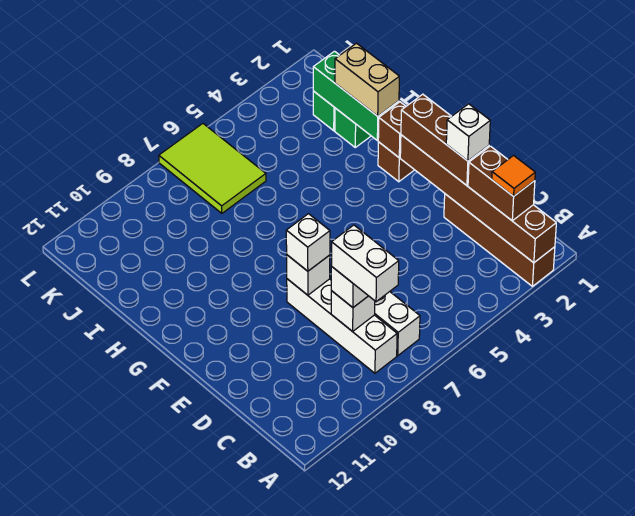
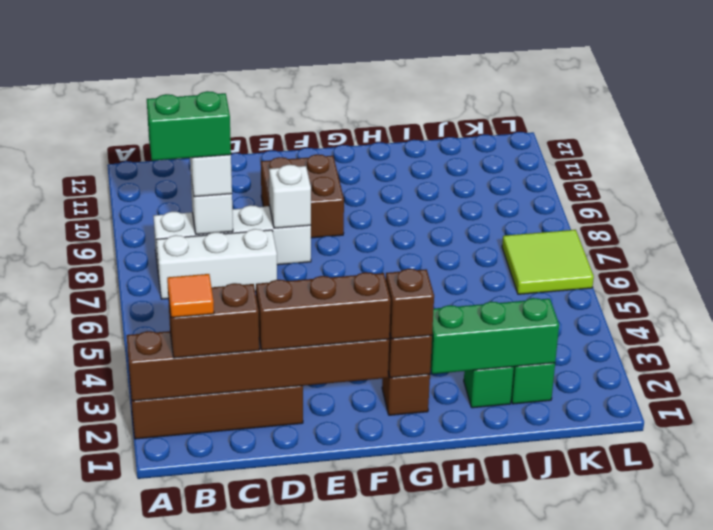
white brick B8:C8 level 4 -> green brick B8:C8 level 4
white brick D2 level 4 -> none
white brick E8 level 3 -> none
none -> brown brick E9:F10 level 1
none -> brown brick G2 level 3
tan brick H2:I2 level 3 -> none
lime tile J6:L7 level 1 -> lime tile K6:L7 level 1

